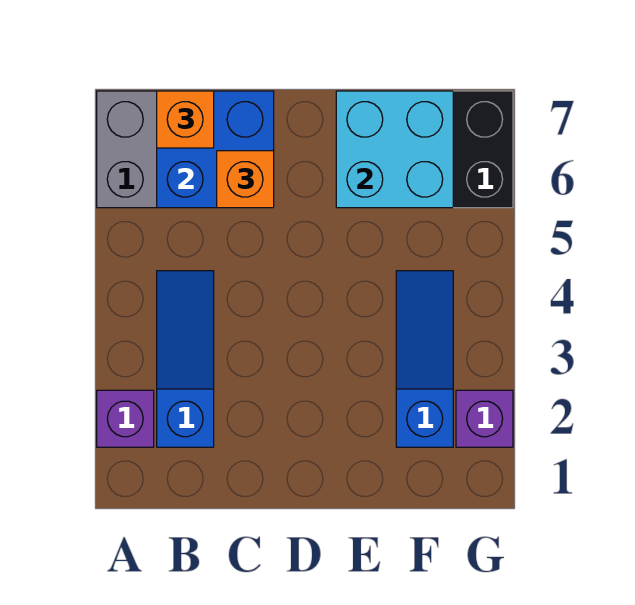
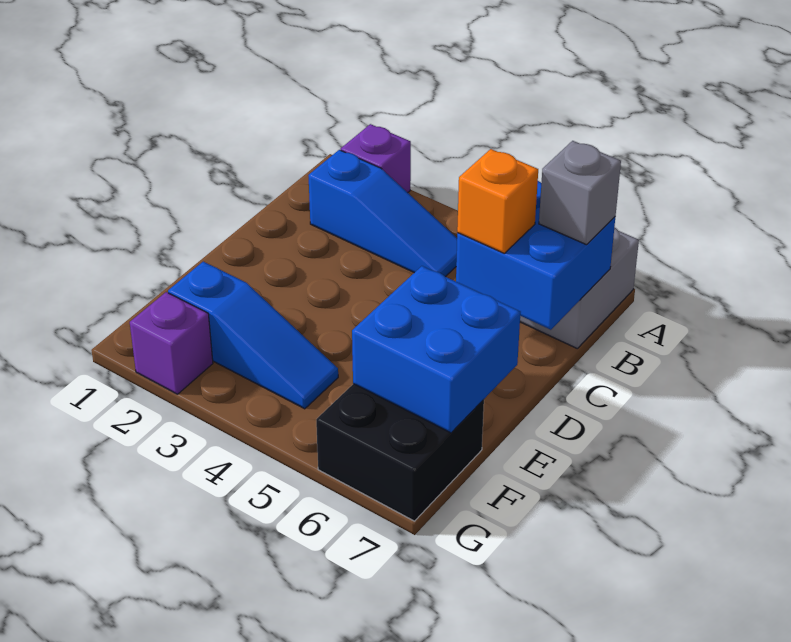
orange brick B7 level 3 -> grey brick B7 level 3
cyan brick E6:F7 level 2 -> blue brick E6:F7 level 2

